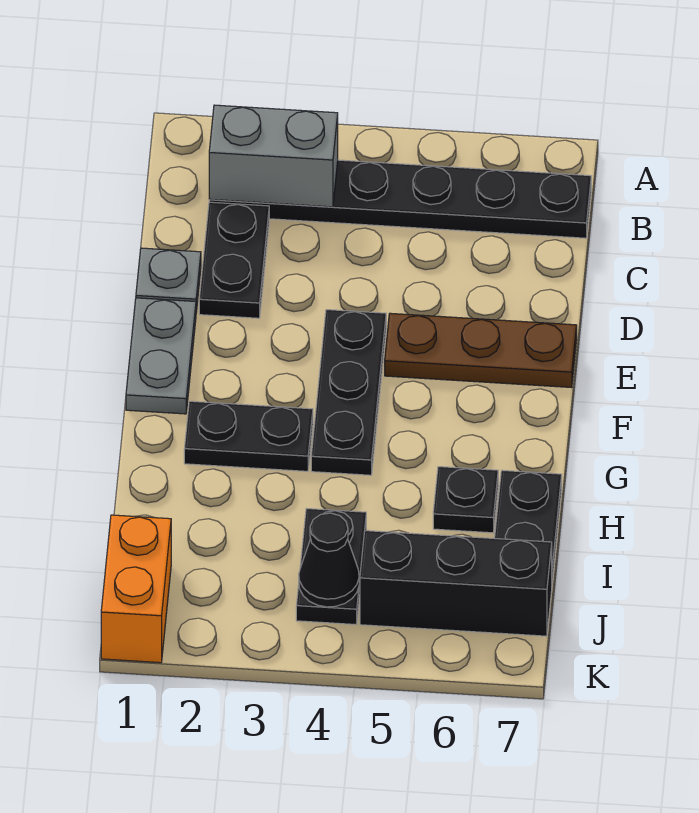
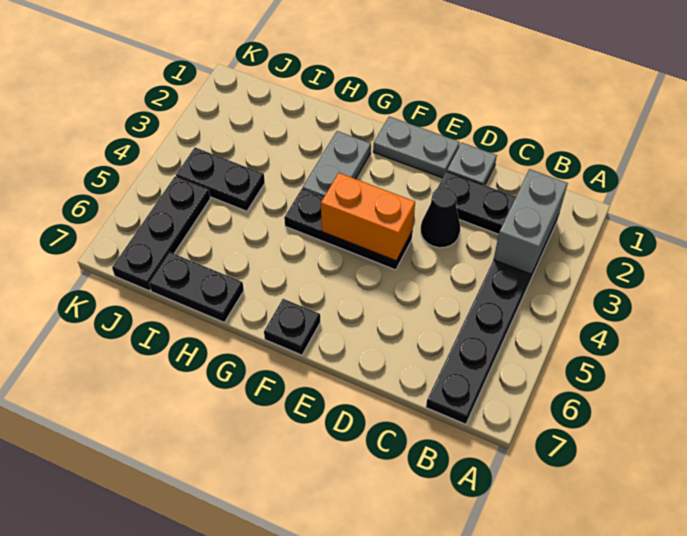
brown plate E5:E7 level 1 -> none
black plate G2:G3 level 1 -> grey plate G2:G3 level 1
black plate H6 level 1 -> black plate F7 level 1
orange brick J1:K1 level 1 -> orange brick E4:F4 level 2
black cone J4 level 2 -> black cone D3 level 1
black brick J5:J7 level 1 -> black plate J5:J7 level 1

